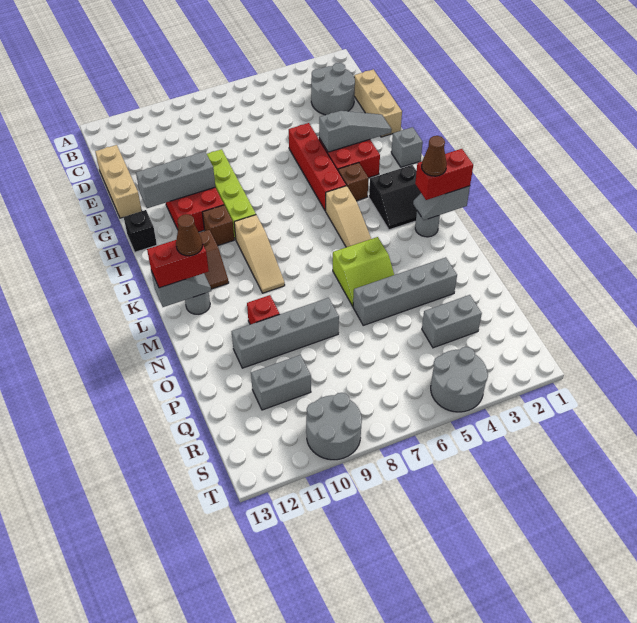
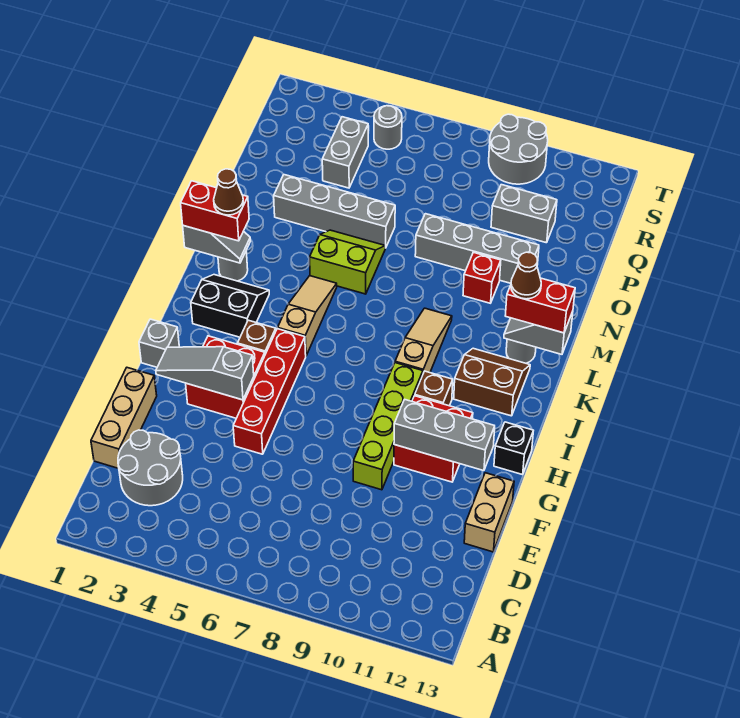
tan brick D13:F13 level 1 -> tan brick E13:F13 level 1
grey brick Q3:Q4 level 1 -> grey brick Q4:R4 level 1
grey round brick S4:T5 level 1 -> grey round brick S5 level 1

